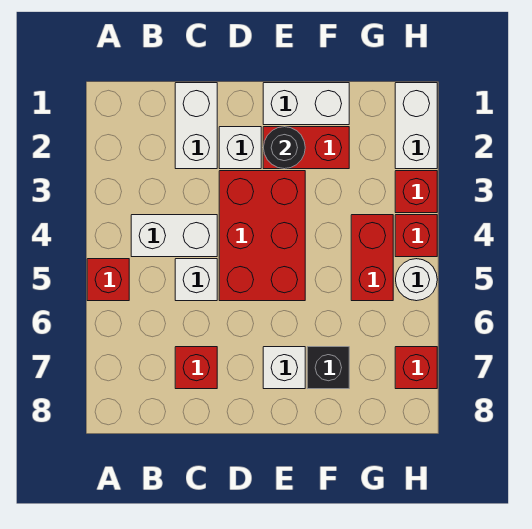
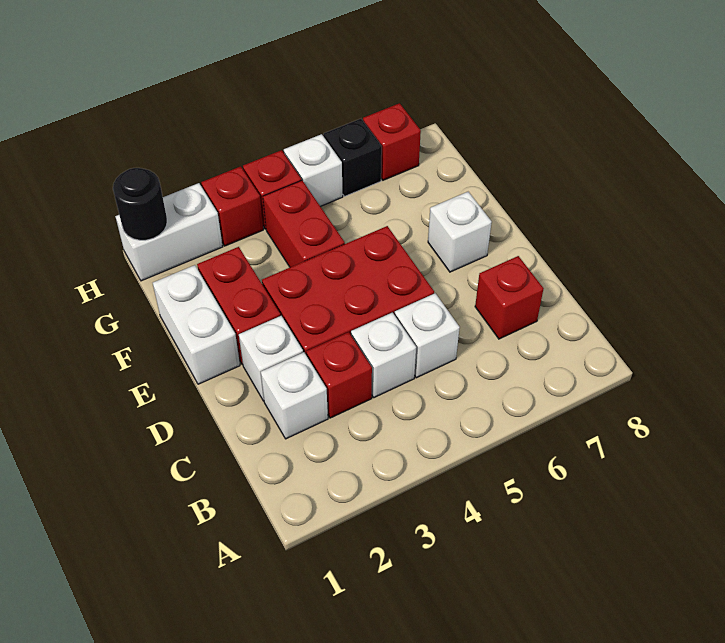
red brick A5 level 1 -> red brick C3 level 1
white brick B4:C4 level 1 -> white brick C4 level 1
white brick C1:C2 level 1 -> white brick C2 level 1
black round brick E2 level 2 -> black round brick H1 level 2
black brick F7 level 1 -> black brick H6 level 1
red brick G4:G5 level 1 -> red brick F4:G4 level 1
white round brick H5 level 1 -> white brick H5 level 1

